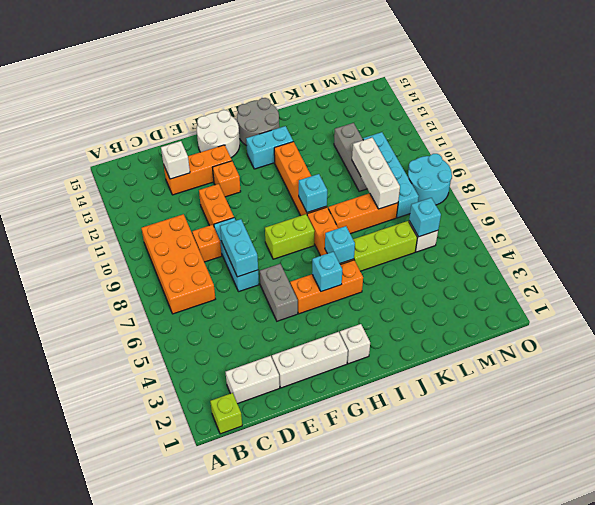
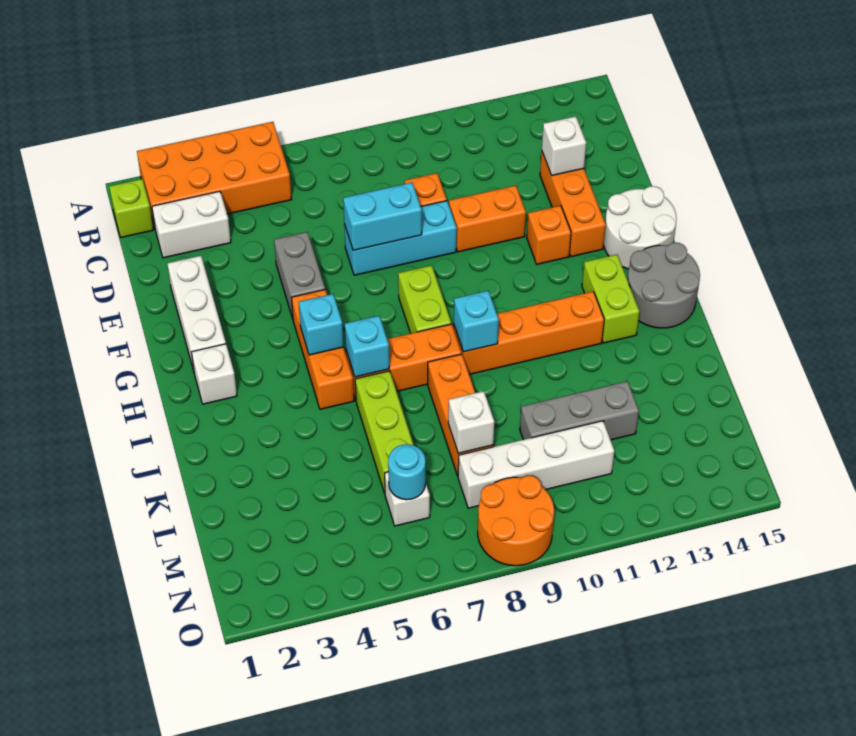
orange brick B7:C10 level 1 -> orange brick A2:B5 level 1
white brick C2:D2 level 1 -> white brick C2:C3 level 1
grey brick F5:F6 level 1 -> grey brick E5:F5 level 1
cyan brick H13:I13 level 1 -> lime brick H13:I13 level 1
white brick L8:L10 level 2 -> white brick L8 level 2
cyan brick M6 level 2 -> cyan round brick M6 level 2
cyan brick M8:M11 level 1 -> white brick M8:M11 level 1
cyan round brick N8:O9 level 1 -> orange round brick N8:O9 level 1

